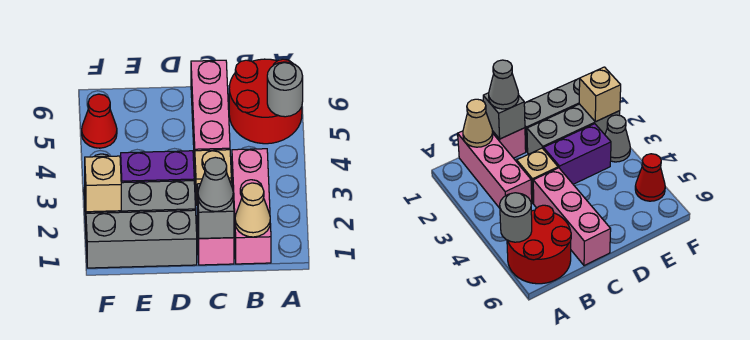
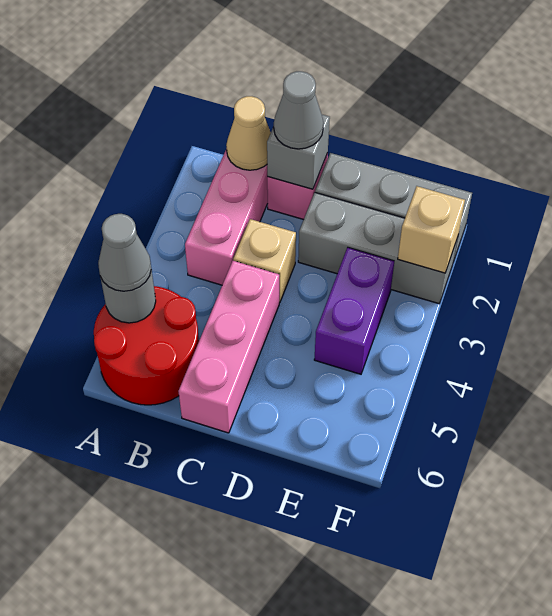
purple brick D3:E3 level 1 -> purple brick E3:E4 level 1
grey cone F3 level 1 -> grey cone A5 level 3
red cone F5 level 1 -> none

